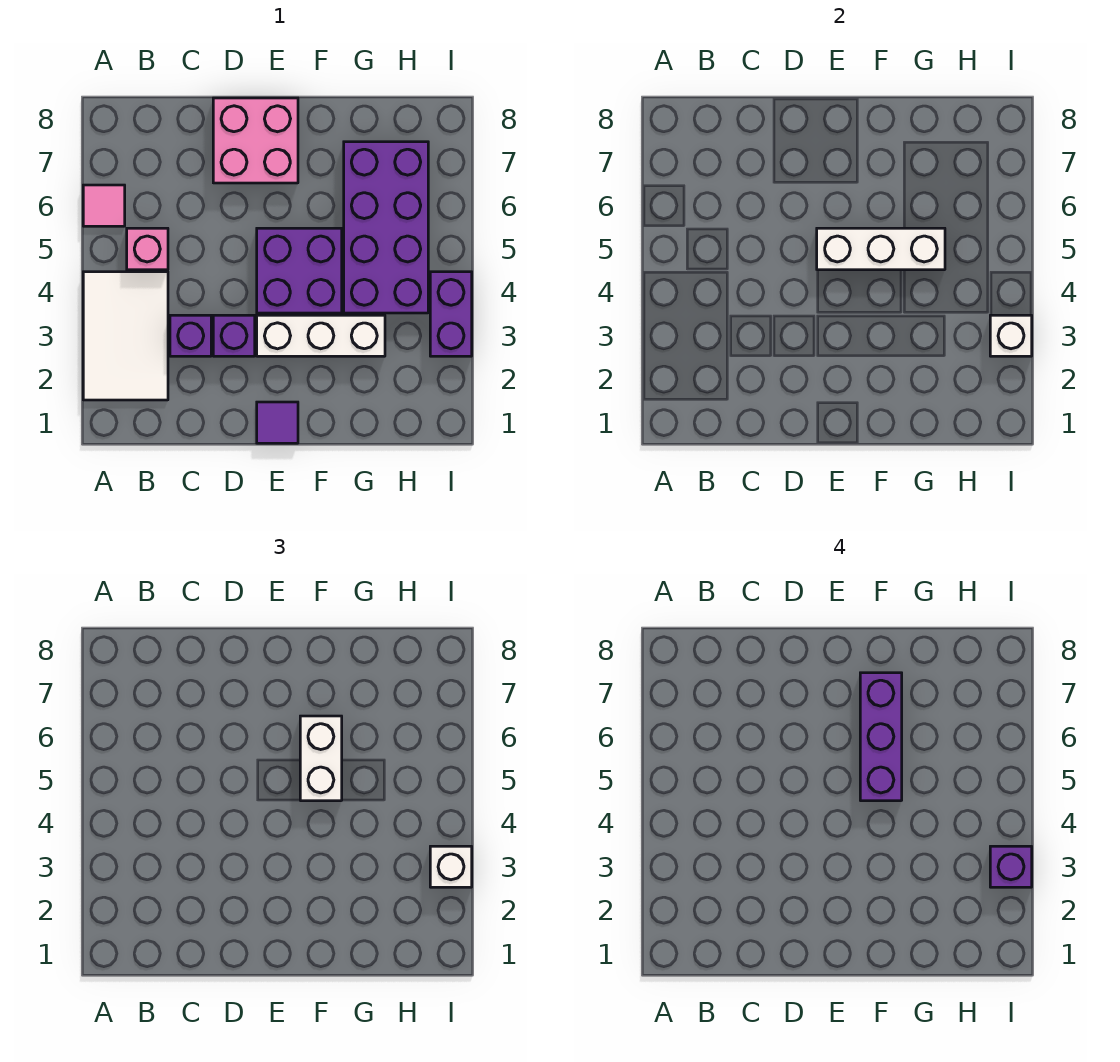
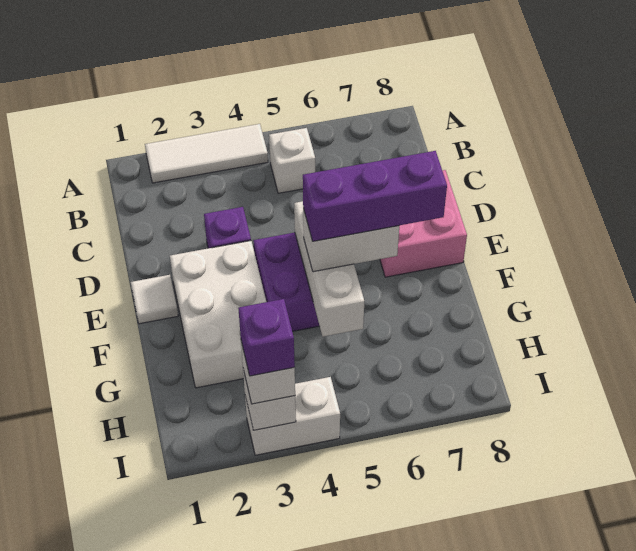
white tile A2:B4 level 1 -> white tile A2:A4 level 1
pink tile A6 level 1 -> none
pink brick B5 level 1 -> white brick B5 level 1
purple brick C3 level 1 -> none
purple tile E1 level 1 -> white tile E1 level 1
white brick E3:G3 level 1 -> white brick E2:G3 level 1
purple brick G4:H7 level 1 -> none
purple brick I3:I4 level 1 -> white brick I3:I4 level 1

